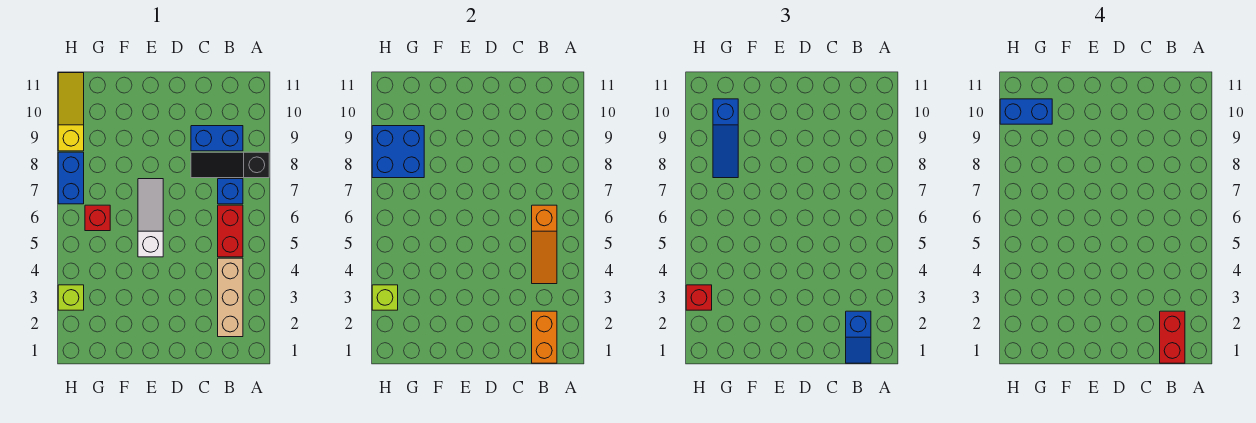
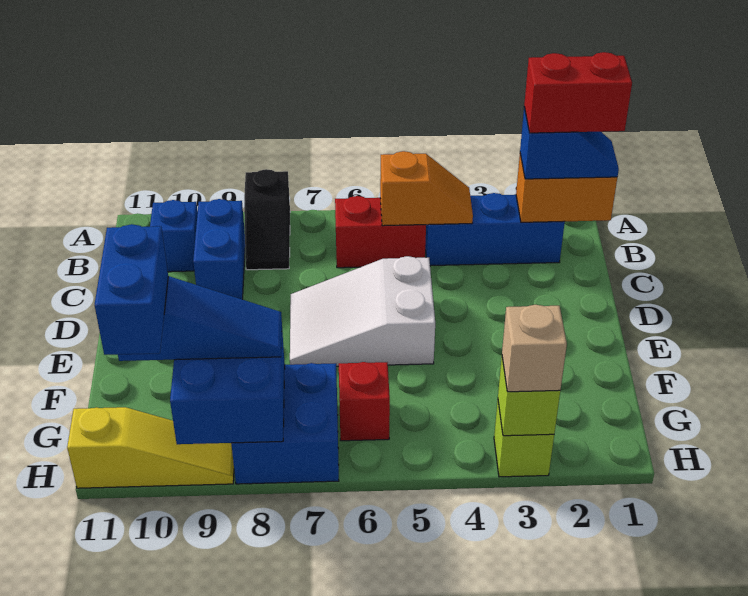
black slope A8:C8 level 1 top A -> black slope A8:B8 level 1 top A
tan brick B2:B4 level 1 -> blue brick B2:B4 level 1
orange slope B4:B6 level 2 top 6 -> orange slope B4:B5 level 2 top 5
blue brick B7 level 1 -> blue brick B10 level 1
white slope E5:E7 level 1 top 5 -> white slope D5:E7 level 1 top 5
red brick H3 level 3 -> tan brick H3 level 3
blue brick H7:H8 level 1 -> blue brick G7:H8 level 1
yellow slope H9:H11 level 1 top 9 -> yellow slope H9:H11 level 1 top 11

